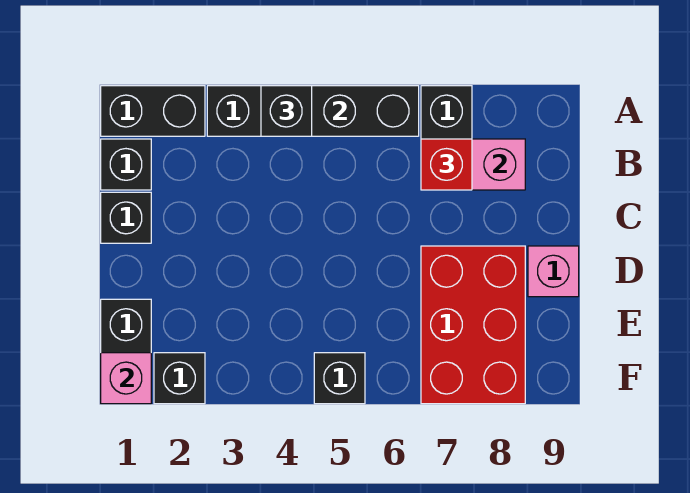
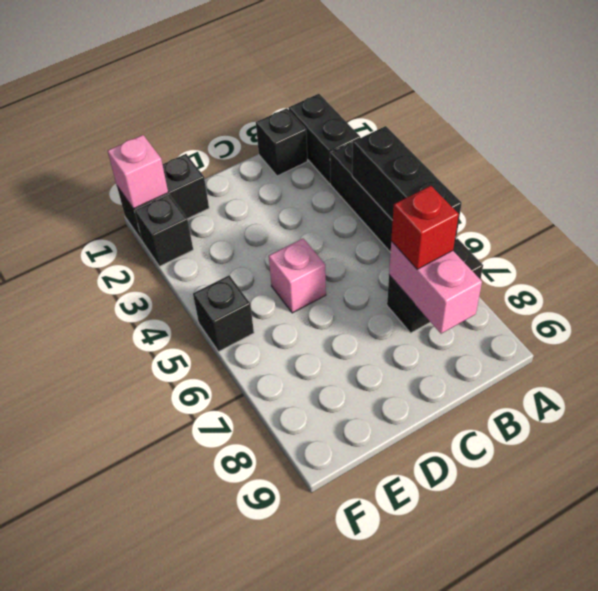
black brick A4 level 3 -> none
black brick C1 level 1 -> none
red brick D7:F8 level 1 -> none
pink brick D9 level 1 -> pink brick D5 level 1

